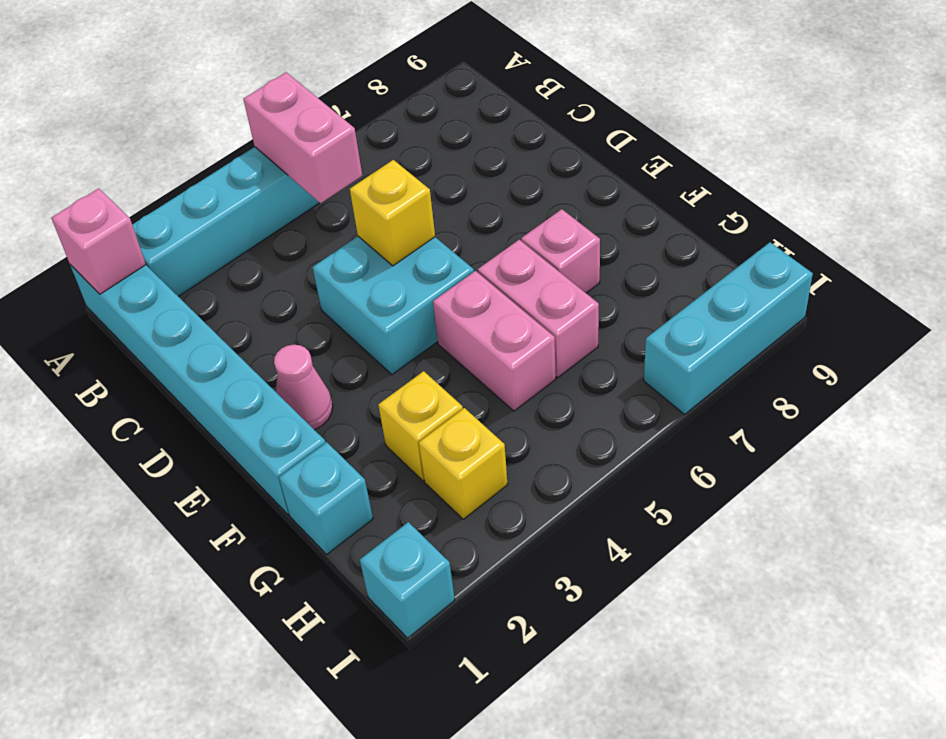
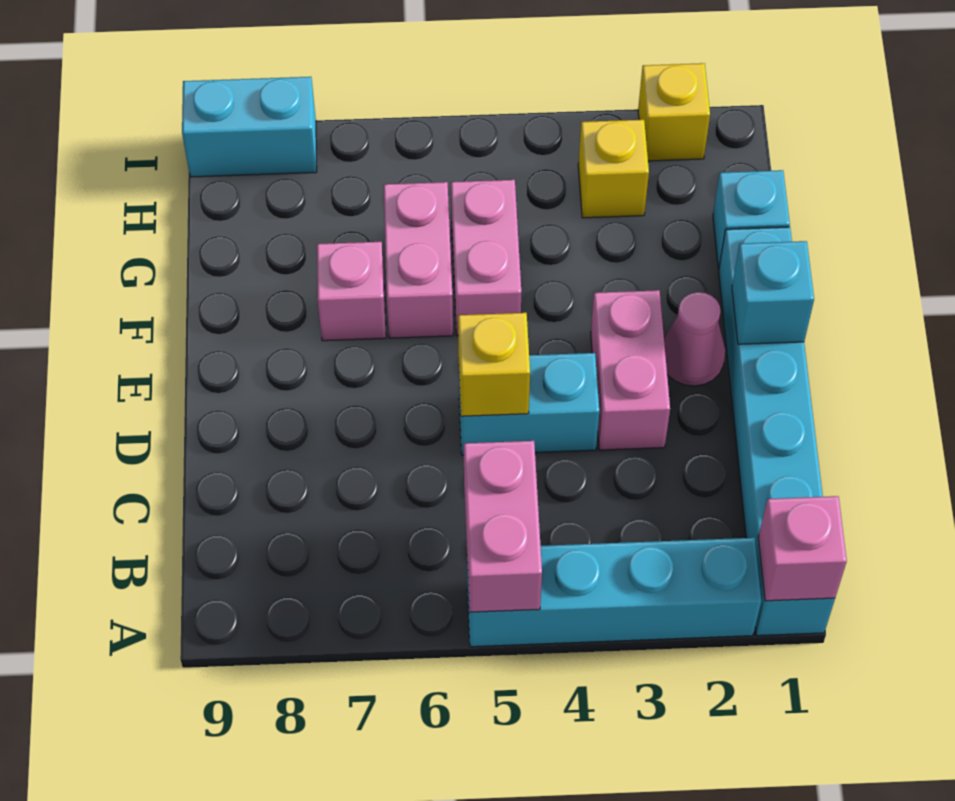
none -> pink brick D3:E3 level 1
cyan brick D4:E5 level 1 -> cyan brick D4:D5 level 1
yellow brick G3 level 1 -> yellow brick I2 level 1
cyan brick I1 level 1 -> cyan brick E1 level 2
cyan brick I7:I9 level 1 -> cyan brick I8:I9 level 1

